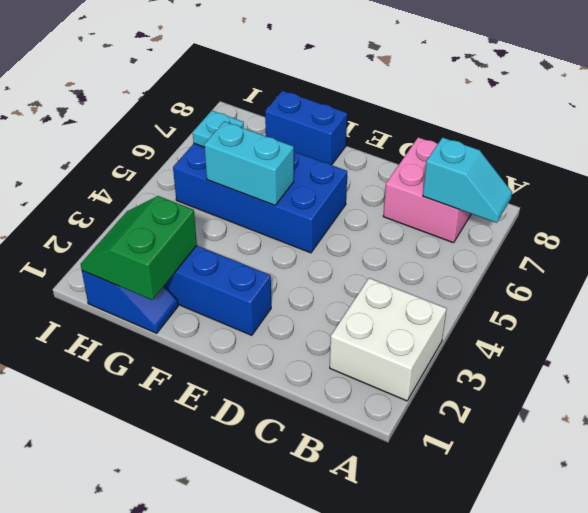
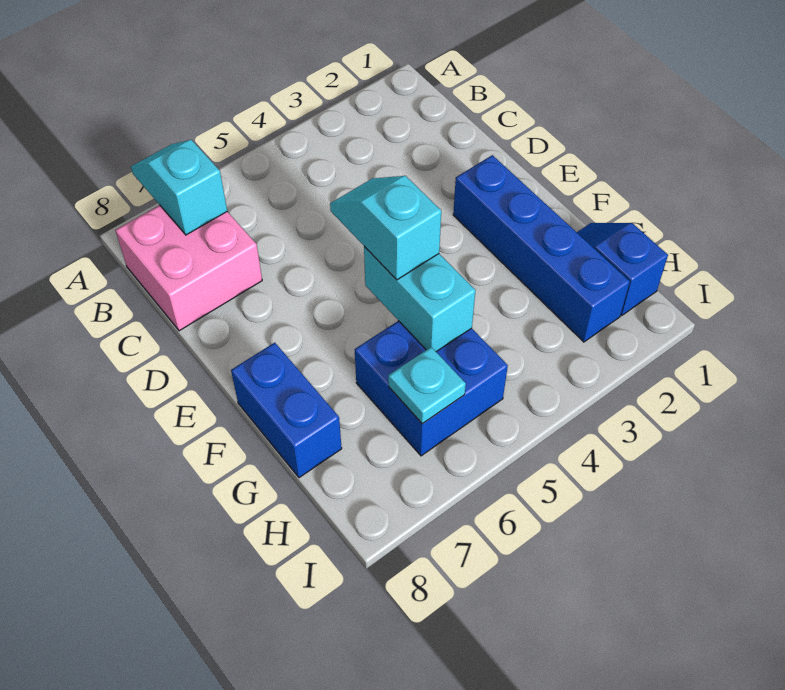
white brick A2:B3 level 1 -> none
blue brick E5:H6 level 1 -> blue brick G5:H6 level 1
none -> cyan slope E5:F5 level 3 top F
green slope G1:H2 level 2 top G -> none

